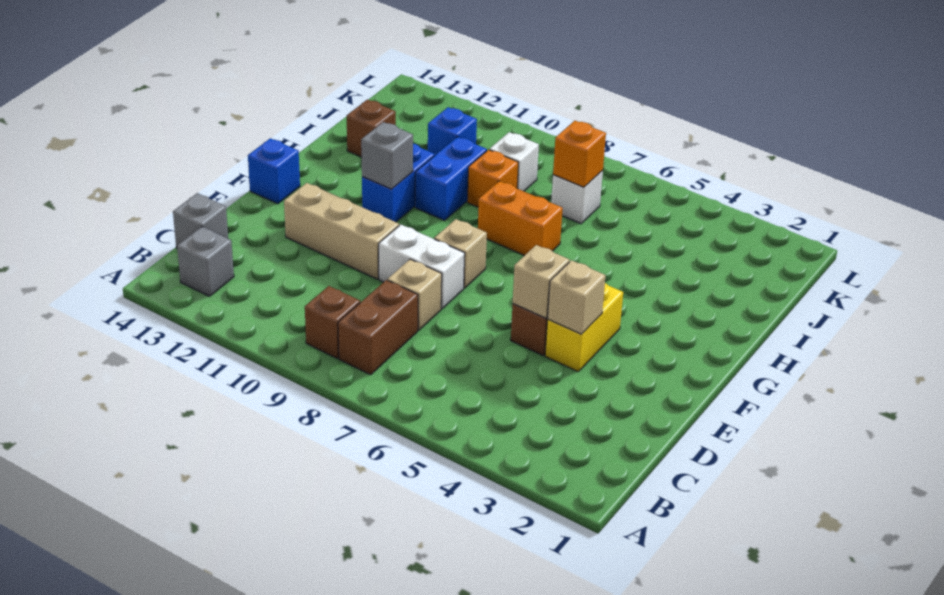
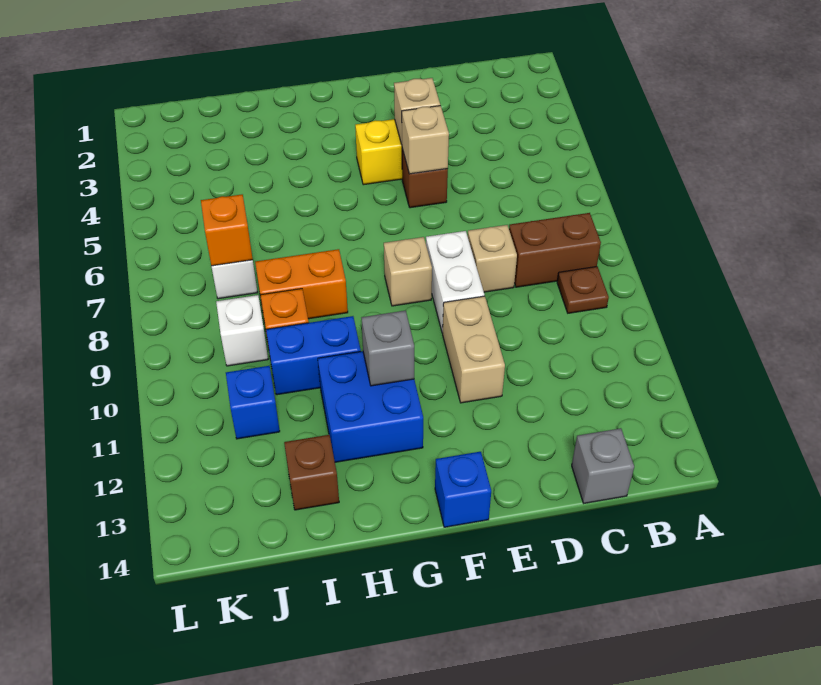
brown brick B9 level 1 -> brown plate B9 level 1
grey brick B13 level 1 -> none
tan brick E10:E12 level 1 -> tan brick E10:E11 level 1
blue brick G11:H11 level 1 -> blue brick G11:H12 level 1
orange brick H7:H8 level 1 -> orange brick H8:I8 level 1

